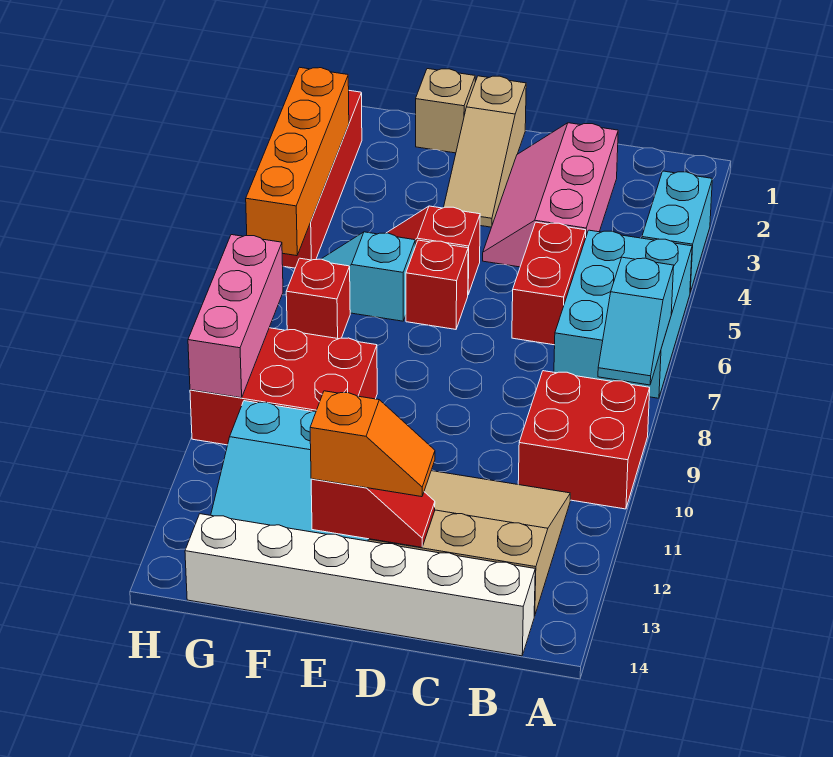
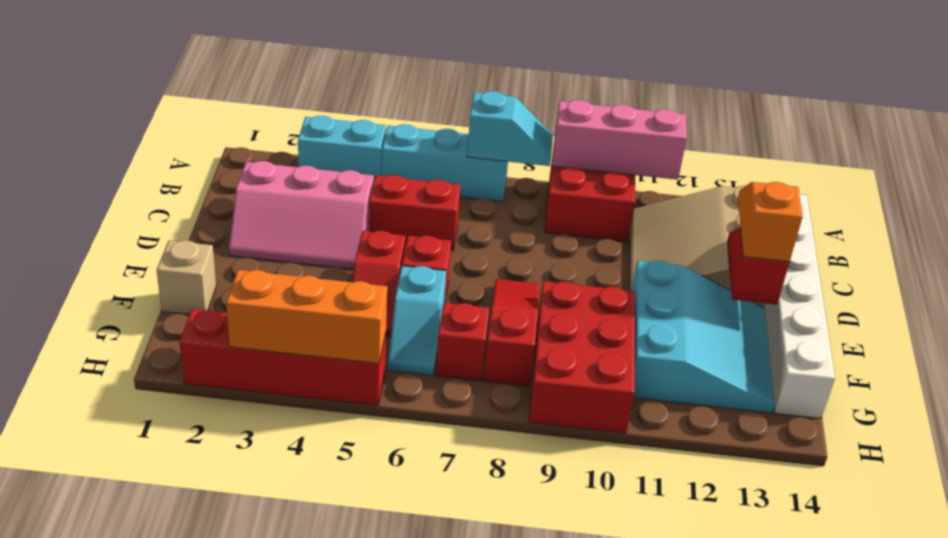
cyan brick A5:B7 level 1 -> cyan brick A5:A7 level 1
tan slope E1:E3 level 1 top 1 -> none
none -> red slope E8:G8 level 1 top G
orange brick H3:H6 level 2 -> orange brick H3:H5 level 2
pink brick H8:H10 level 2 -> pink brick A9:A11 level 2

